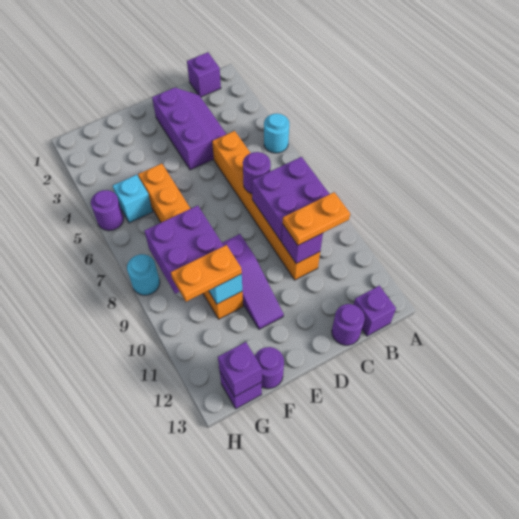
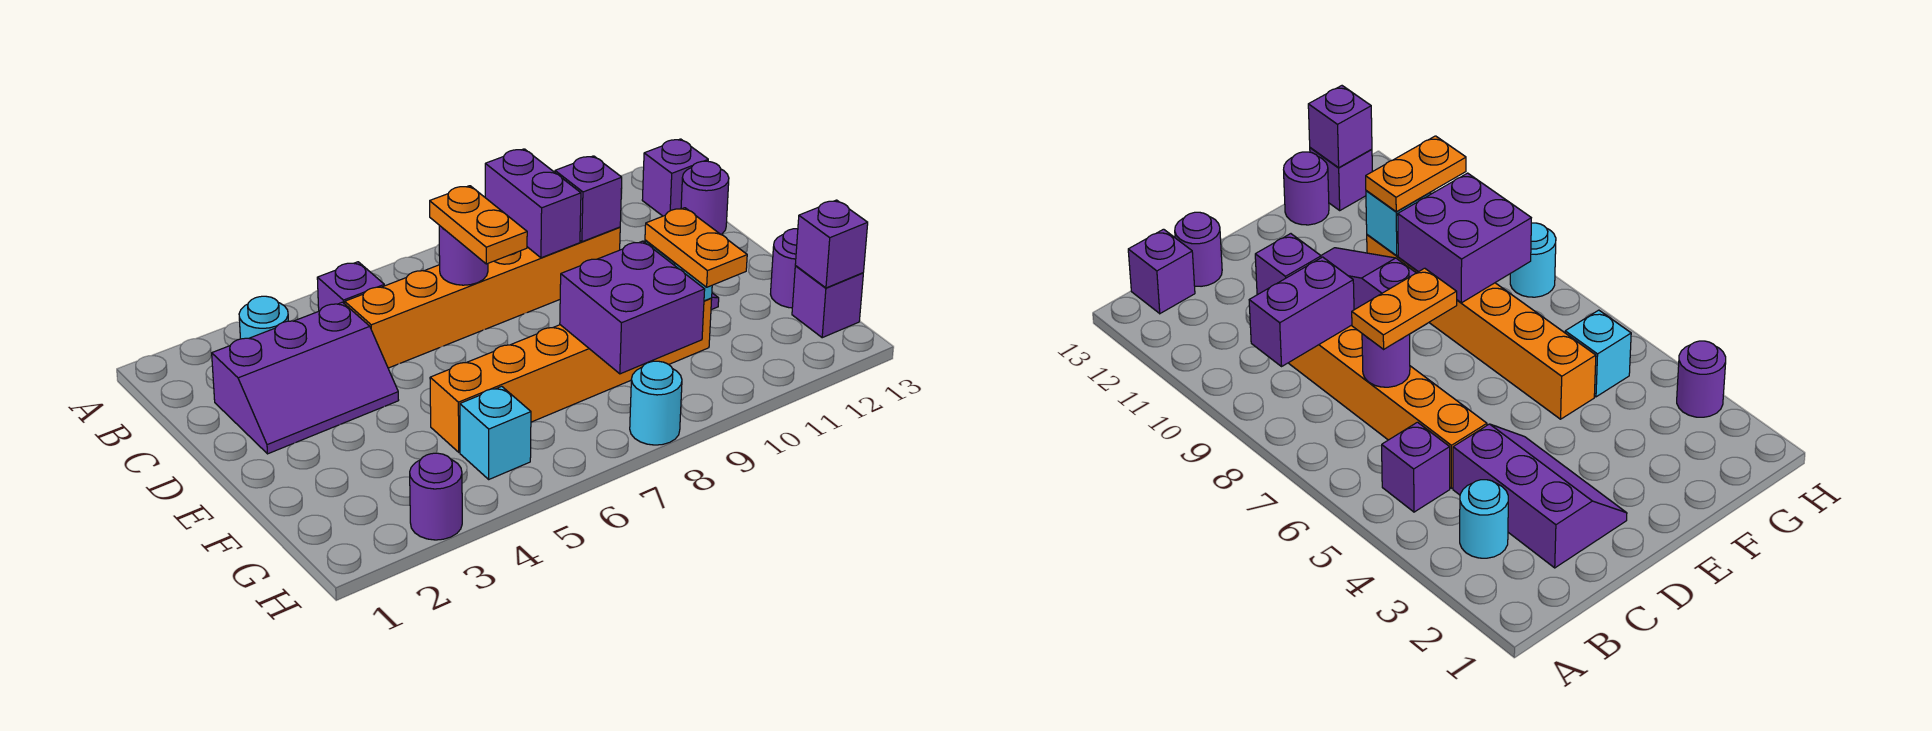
cyan round brick A5 level 1 -> cyan round brick B3 level 1
purple brick B1 level 1 -> purple brick B5 level 1
purple brick B8:C9 level 2 -> purple brick B9:C9 level 2
orange plate B10:C10 level 3 -> orange plate C7:D7 level 3
purple slope C2:D4 level 1 top D -> purple slope C2:D4 level 1 top C
purple round brick H5 level 1 -> purple round brick H3 level 1

